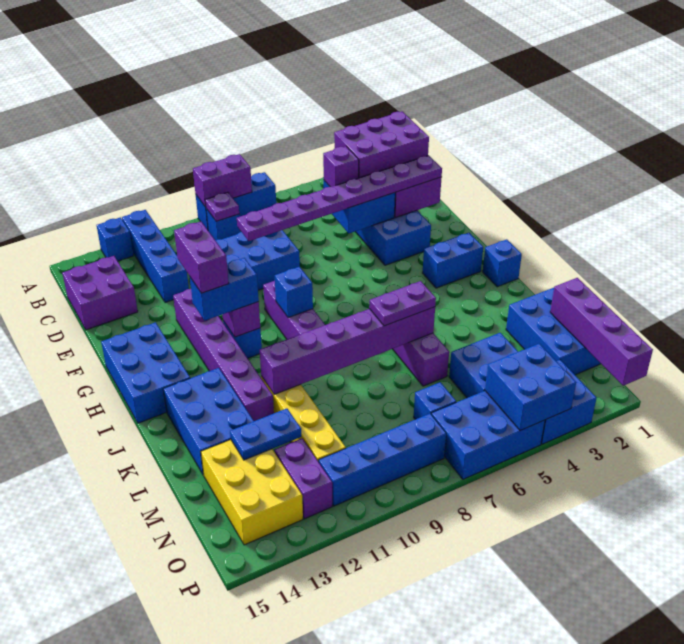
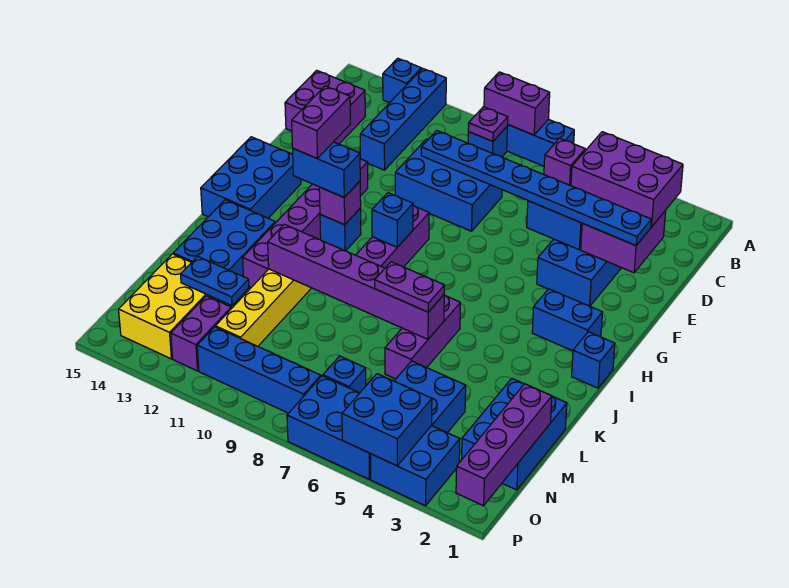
purple plate E2:E9 level 3 -> blue plate E2:E9 level 3

